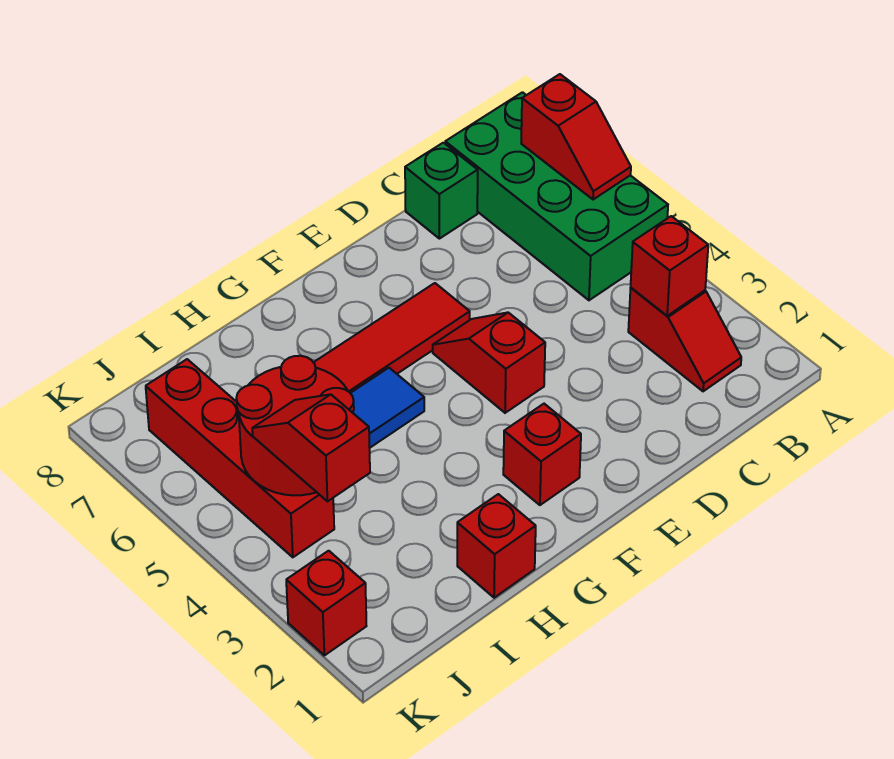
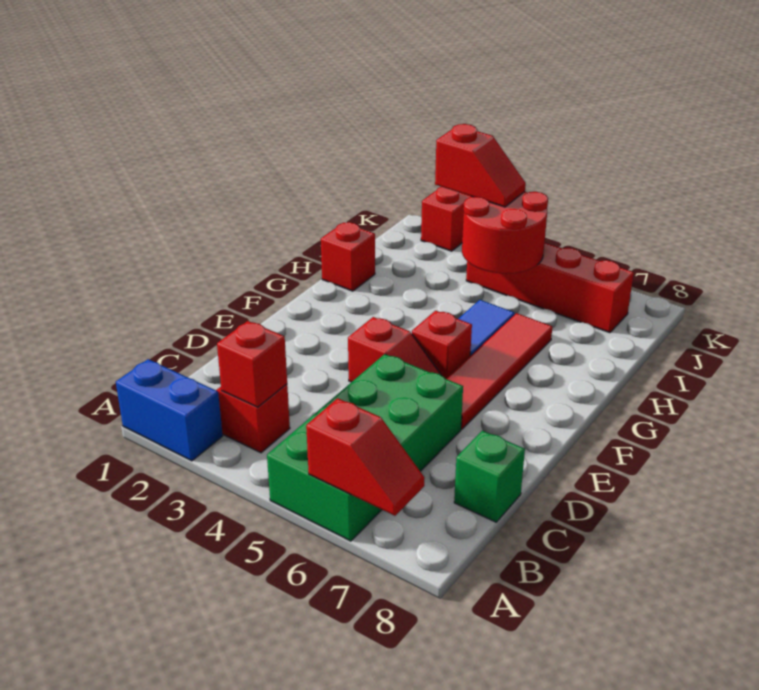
none -> blue brick A1:A2 level 1
green brick A5:B8 level 1 -> green brick A5:D6 level 1
red slope A6:A7 level 2 top 7 -> red slope A6:A7 level 2 top 6
red brick F2 level 1 -> red brick F5 level 1

